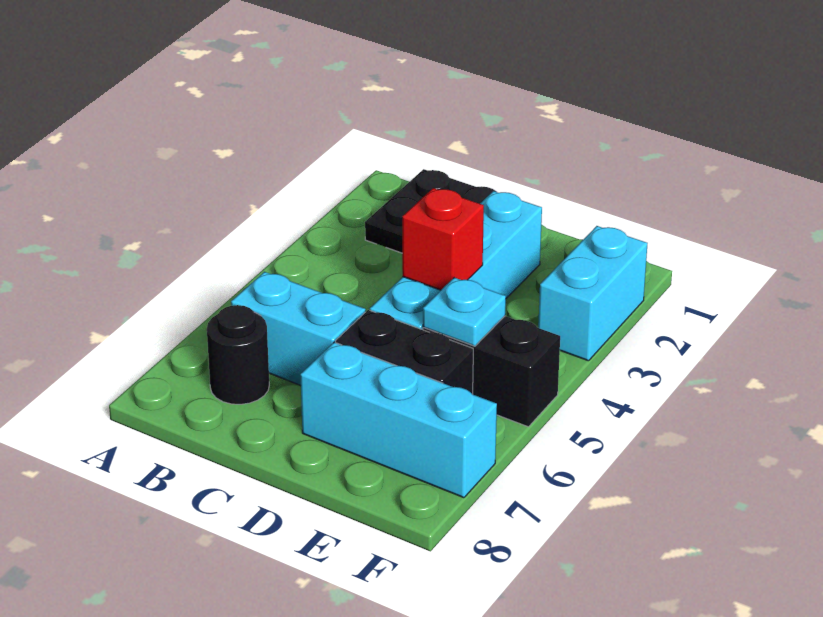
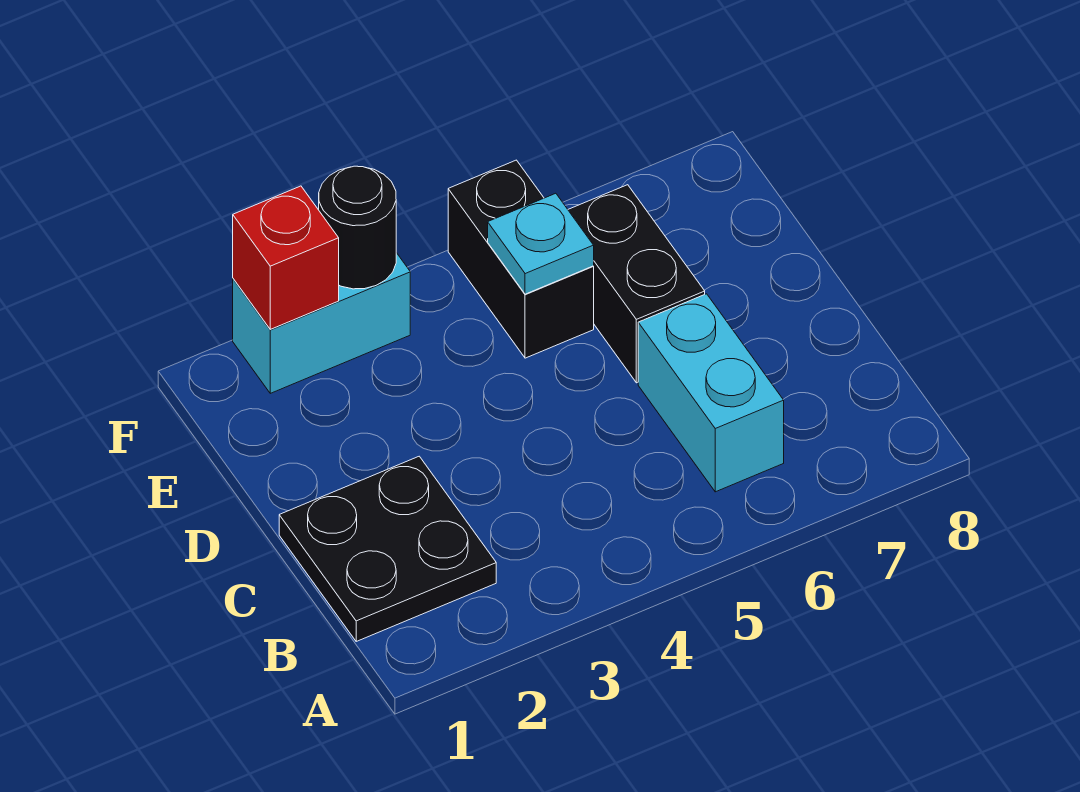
black round brick B7 level 1 -> black round brick F3 level 2
cyan brick D2:D5 level 1 -> none
red brick D4 level 2 -> red brick F2 level 2
cyan brick D7:F7 level 1 -> none

